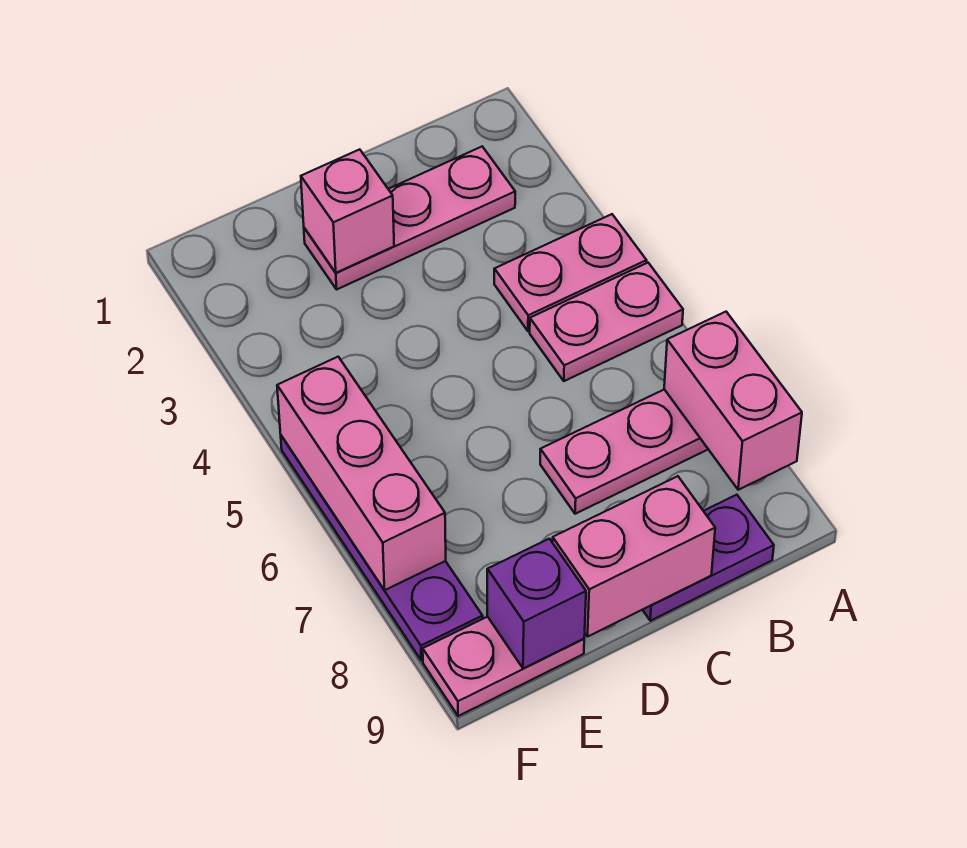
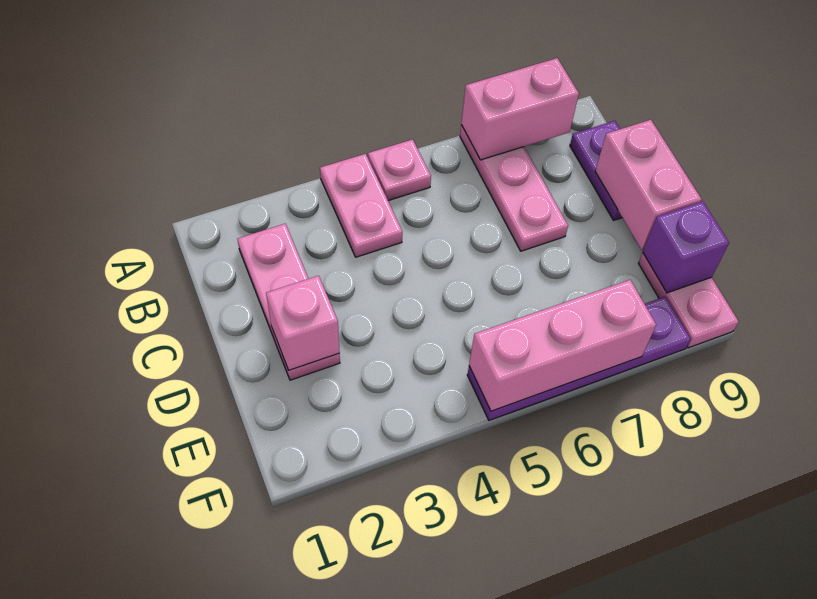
pink plate A5:B5 level 1 -> pink plate A5 level 1

